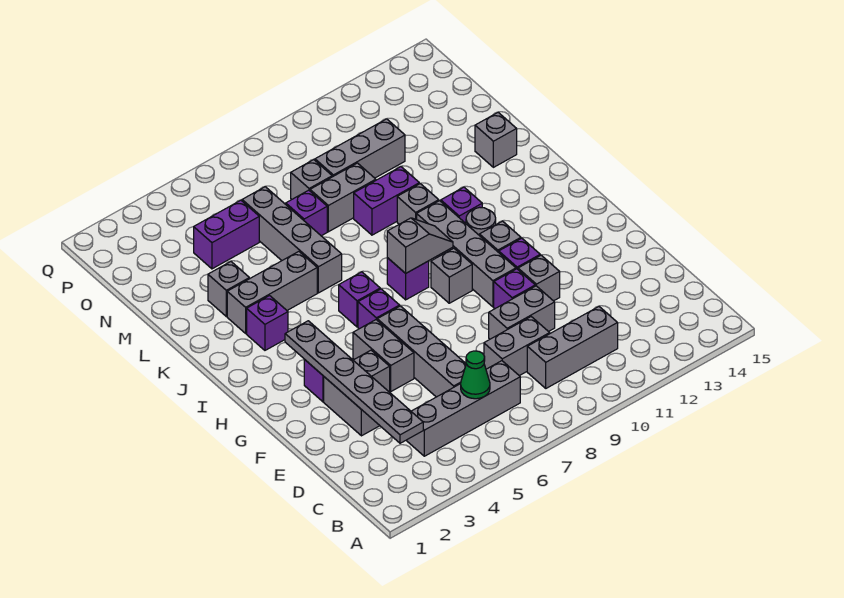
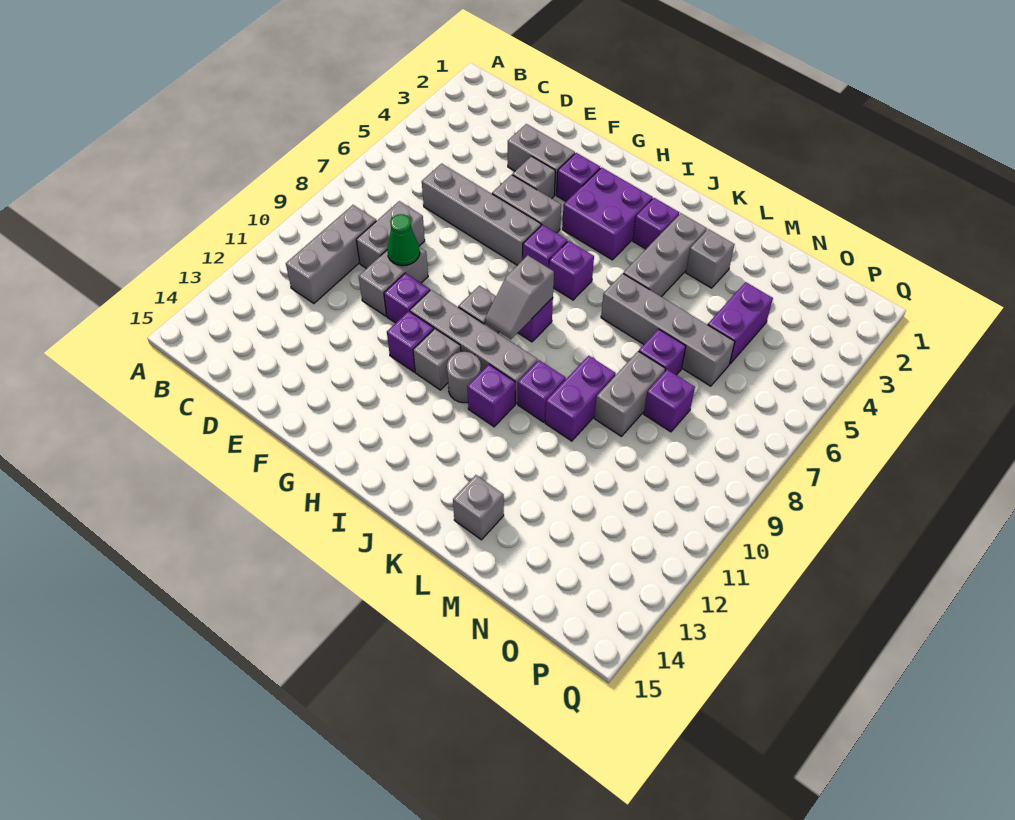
grey plate C3:H3 level 2 -> none
grey brick C4:C7 level 1 -> none
green cone C6 level 2 -> green cone E9 level 2
grey brick F11 level 1 -> none
none -> purple brick H3:I4 level 1
grey brick K10 level 1 -> purple brick K10 level 1
grey brick N8 level 1 -> purple brick N8 level 1
grey brick N9:N11 level 1 -> none

